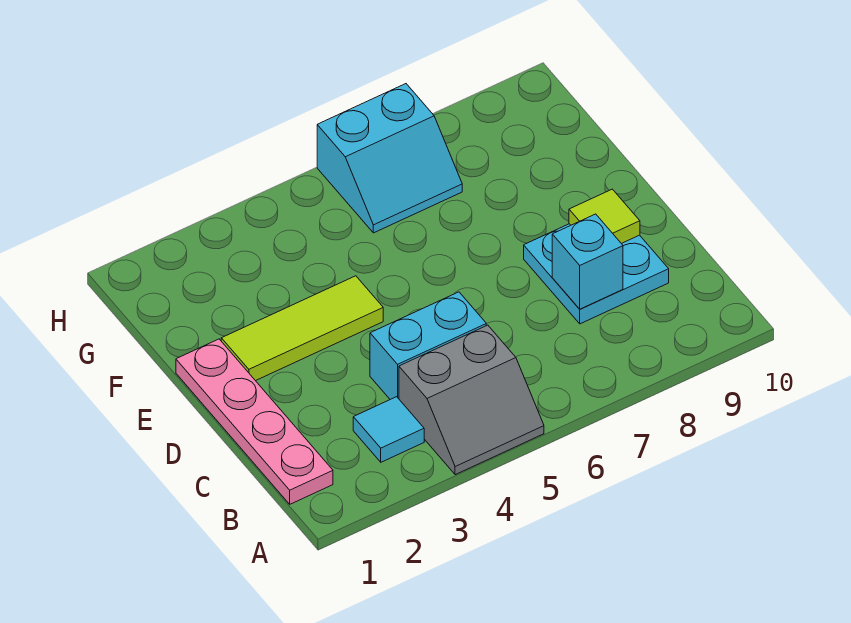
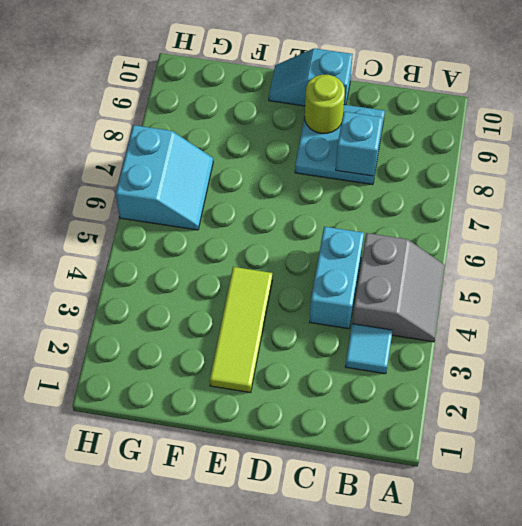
pink plate B1:E1 level 1 -> none
lime tile D9 level 2 -> lime round brick D9 level 2
none -> cyan slope D10:E10 level 1 top D

